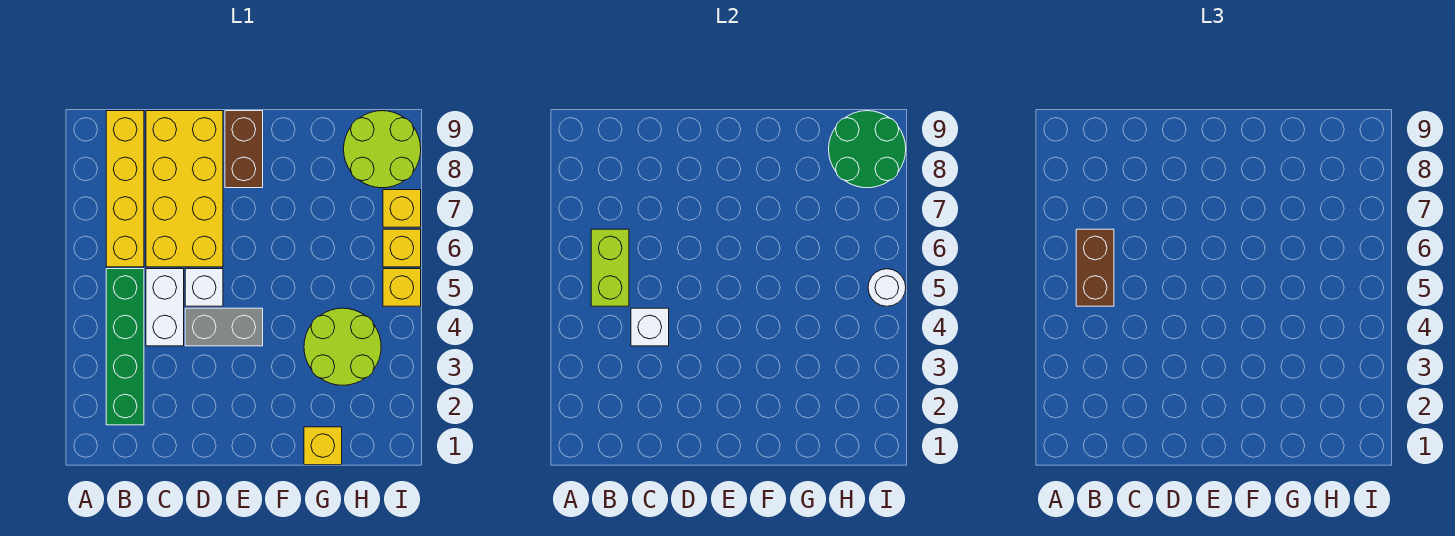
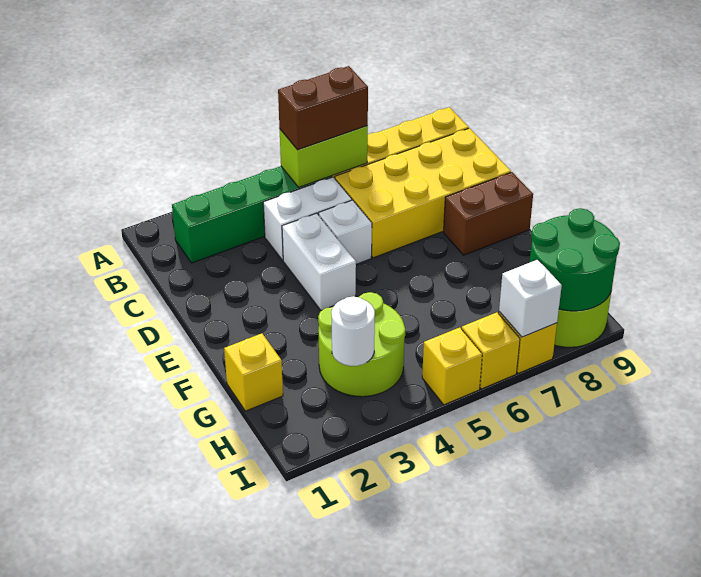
white brick C4 level 2 -> white brick I7 level 2
grey brick D4:E4 level 1 -> white brick D4:E4 level 1
white round brick I5 level 2 -> white round brick H3 level 2

